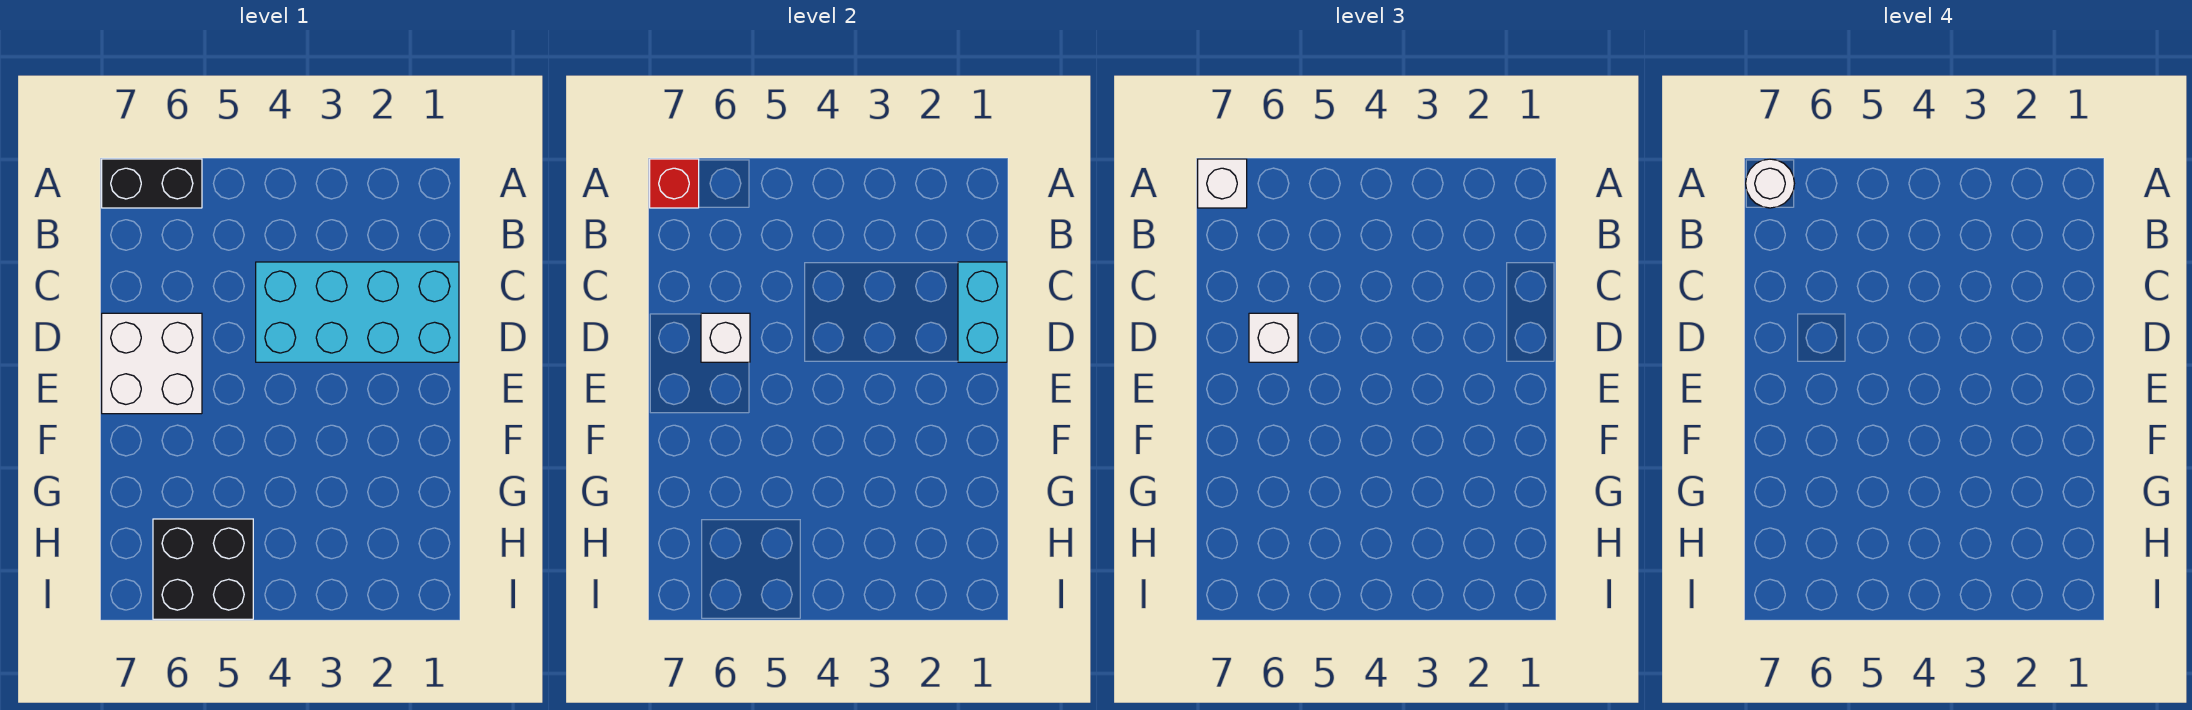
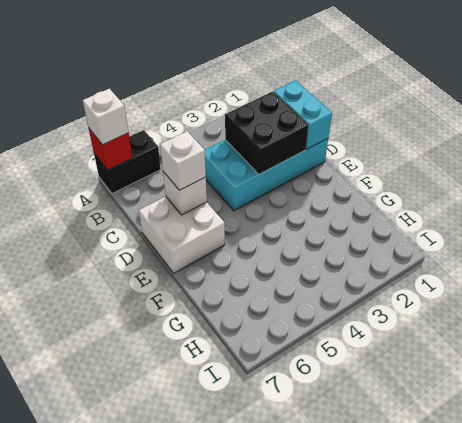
white round brick A7 level 4 -> none
black brick H5:I6 level 1 -> black brick C2:D3 level 2

